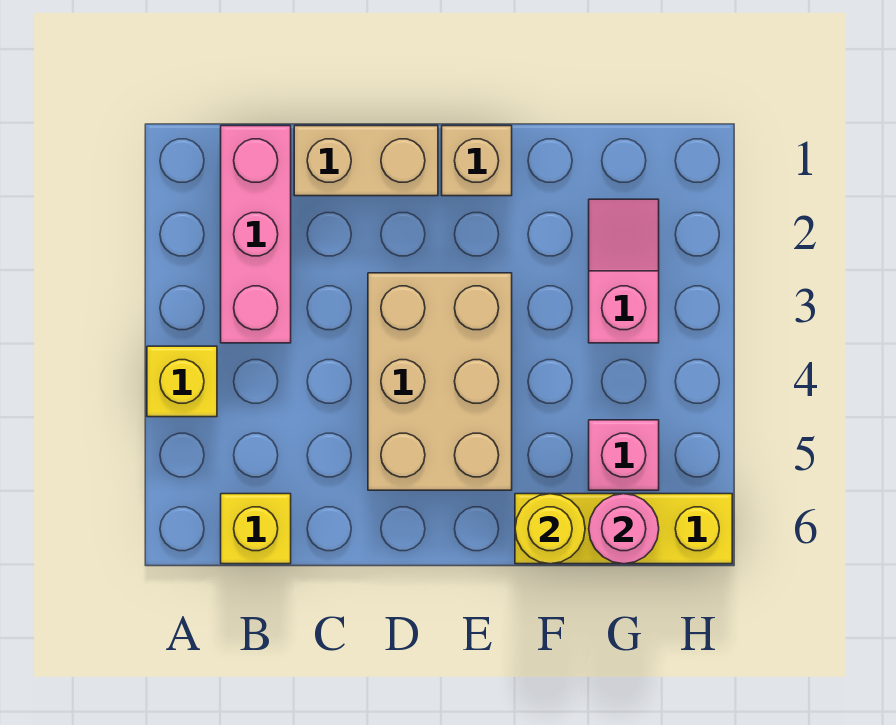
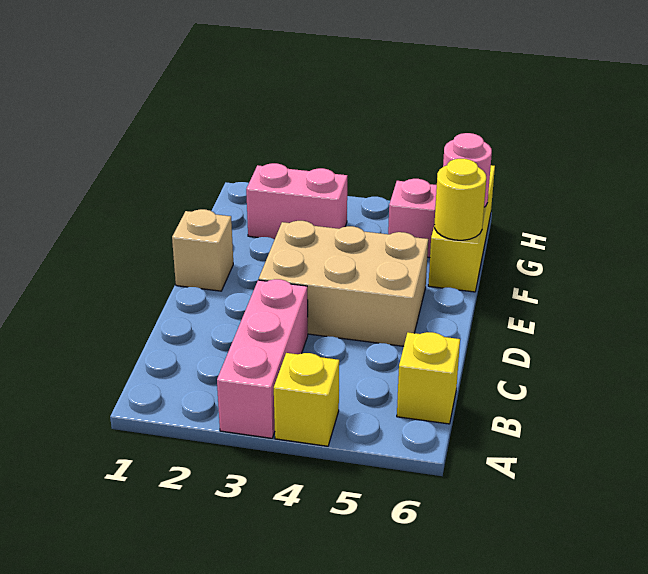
pink brick B1:B3 level 1 -> pink brick A3:C3 level 1
tan brick C1:D1 level 1 -> none
pink slope G2:G3 level 1 top 3 -> pink brick G2:G3 level 1

